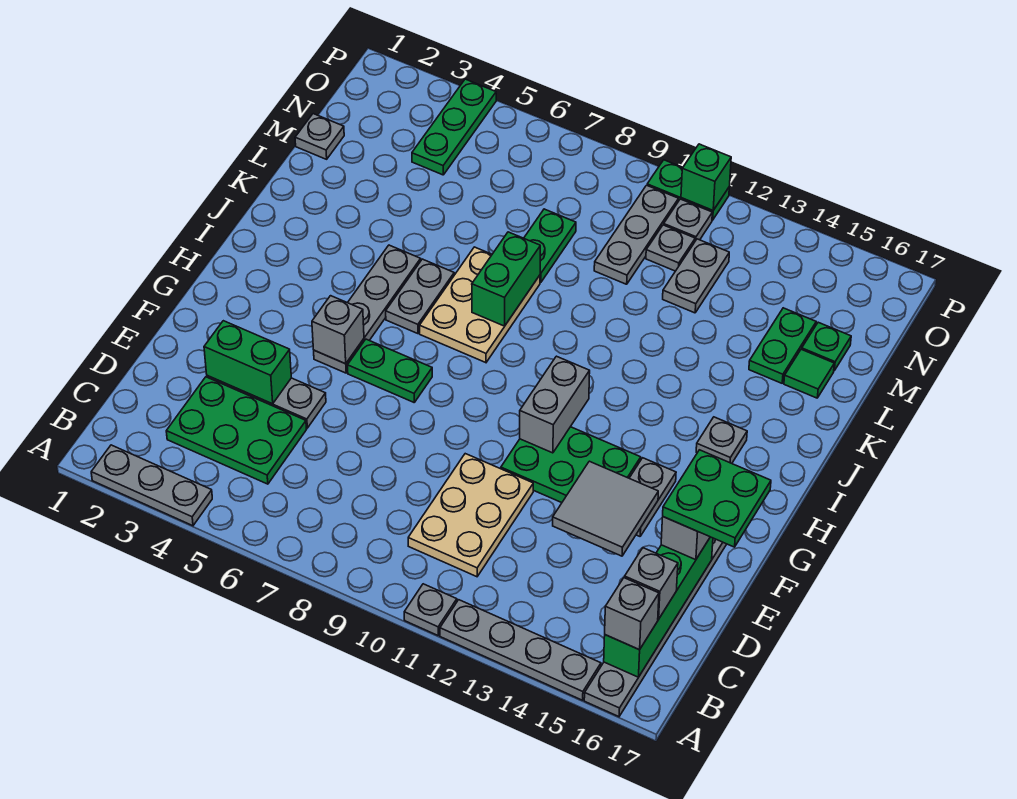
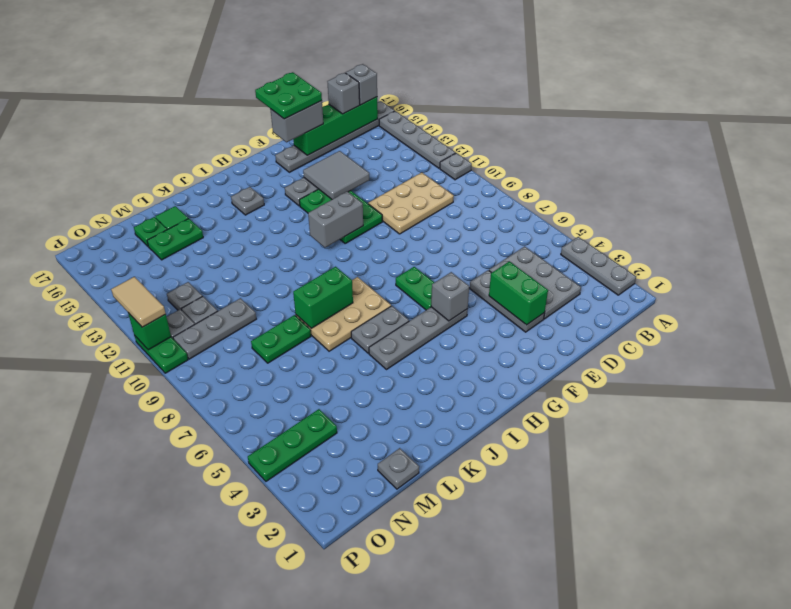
green plate C3:D5 level 1 -> grey plate C3:D5 level 1
grey plate M12:N12 level 1 -> grey plate N12 level 1
none -> tan tile P11:P12 level 3

